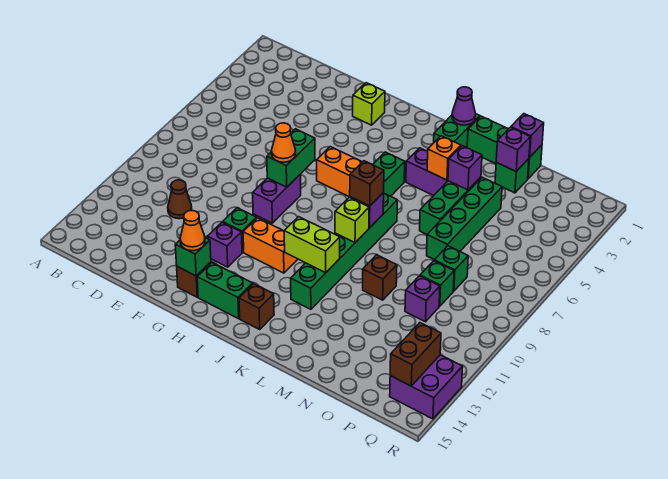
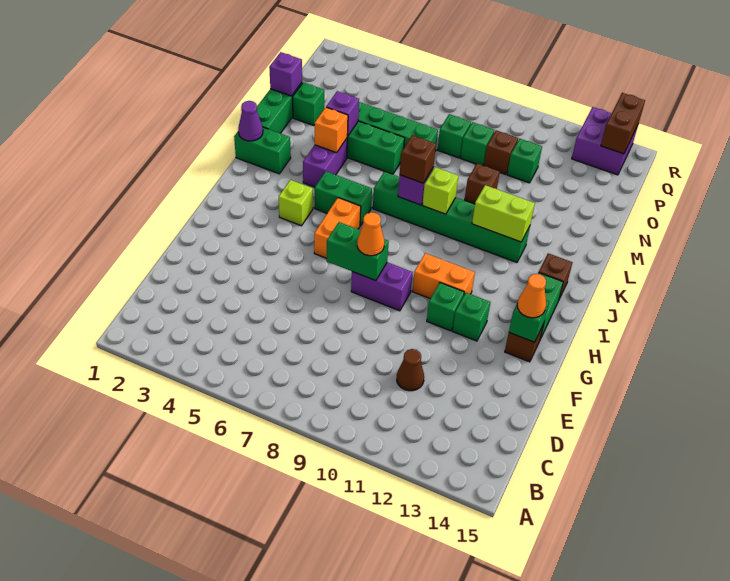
lime brick G2 level 1 -> lime brick I4 level 1
purple brick G12 level 1 -> green brick G12 level 1
orange brick H11:I11 level 1 -> orange brick H10:H11 level 1
lime brick J11:K11 level 2 -> lime brick K11:K12 level 2
purple brick N2 level 2 -> none
purple brick O10 level 1 -> brown brick O10 level 1
none -> green brick O11 level 1
brown brick Q13:Q14 level 2 -> brown brick Q14:R14 level 2

